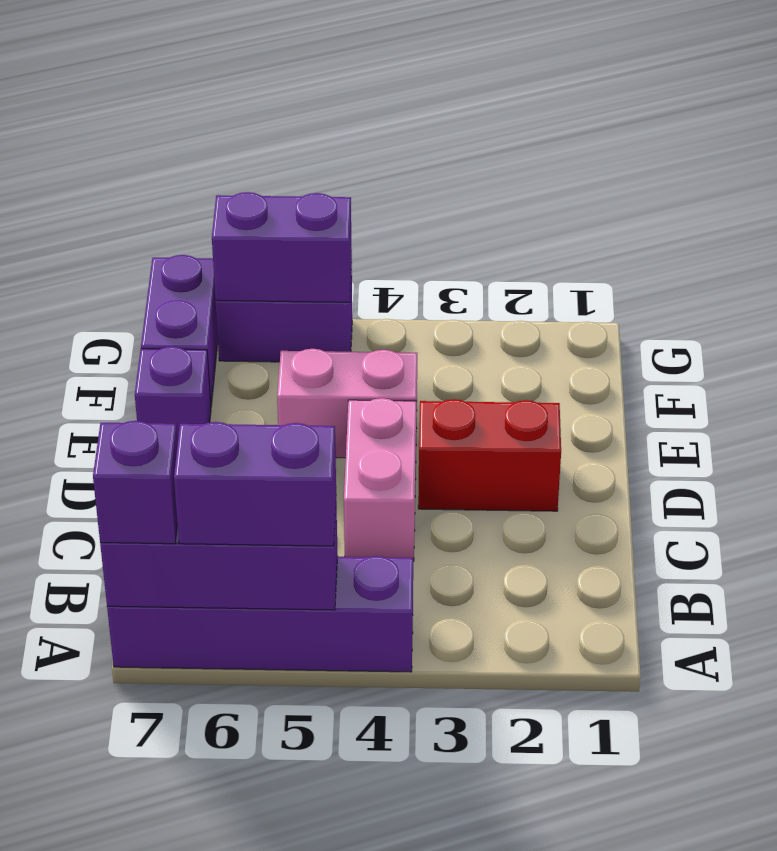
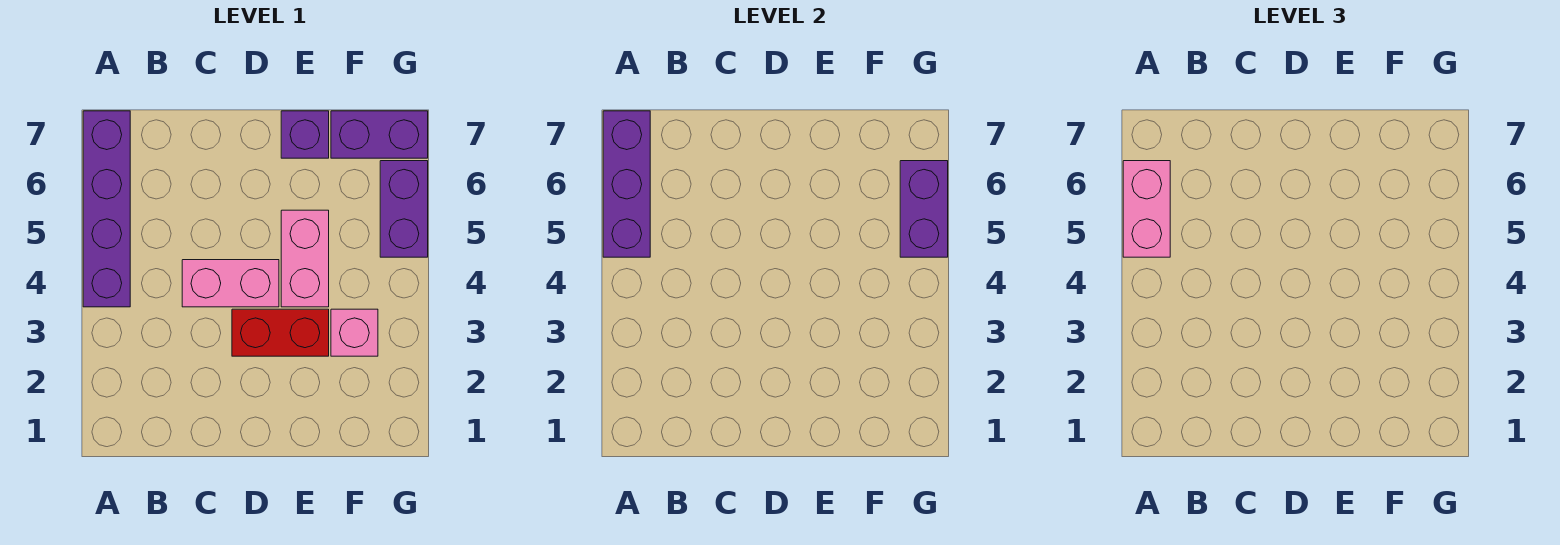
purple brick A5:A6 level 3 -> pink brick A5:A6 level 3
purple brick A7 level 3 -> none
red brick D2:D3 level 1 -> red brick D3:E3 level 1
none -> pink brick F3 level 1

